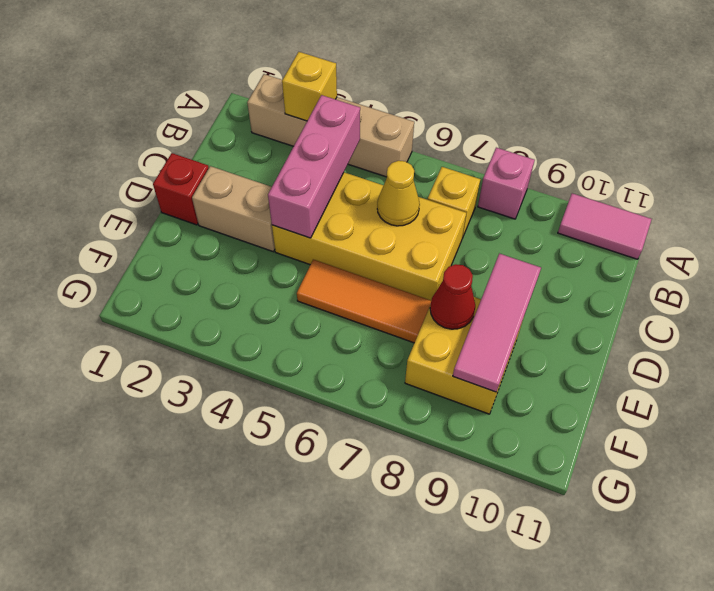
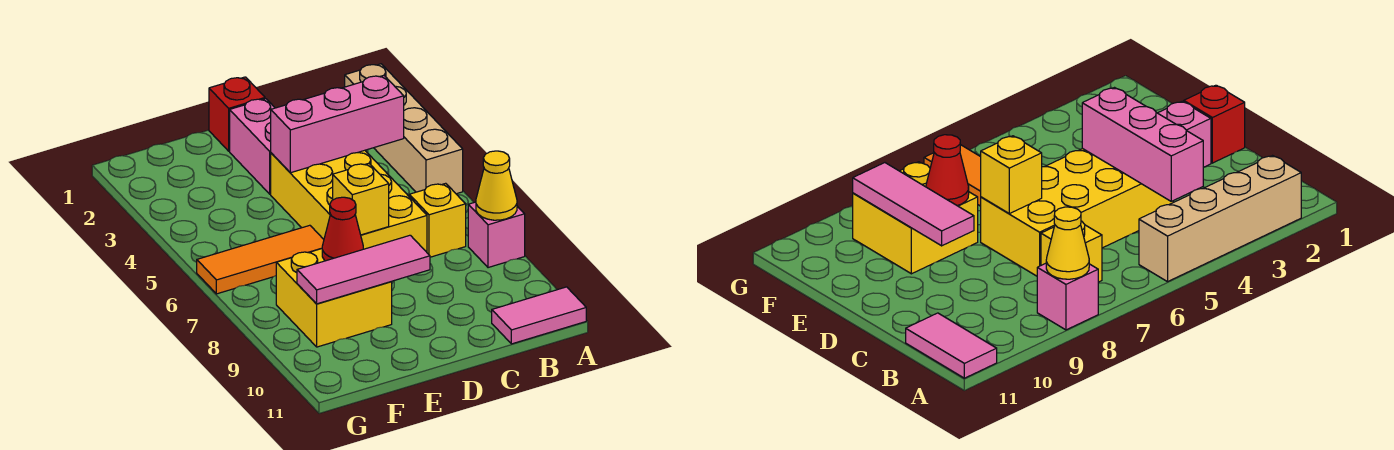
yellow brick A3 level 2 -> yellow brick D7 level 2
pink tile A10:A11 level 1 -> pink tile A11:B11 level 1
yellow cone C6 level 2 -> yellow cone A8 level 2
tan brick D2:D3 level 1 -> pink brick D2:D3 level 1
orange tile E5:E7 level 1 -> orange tile E6:G6 level 1

